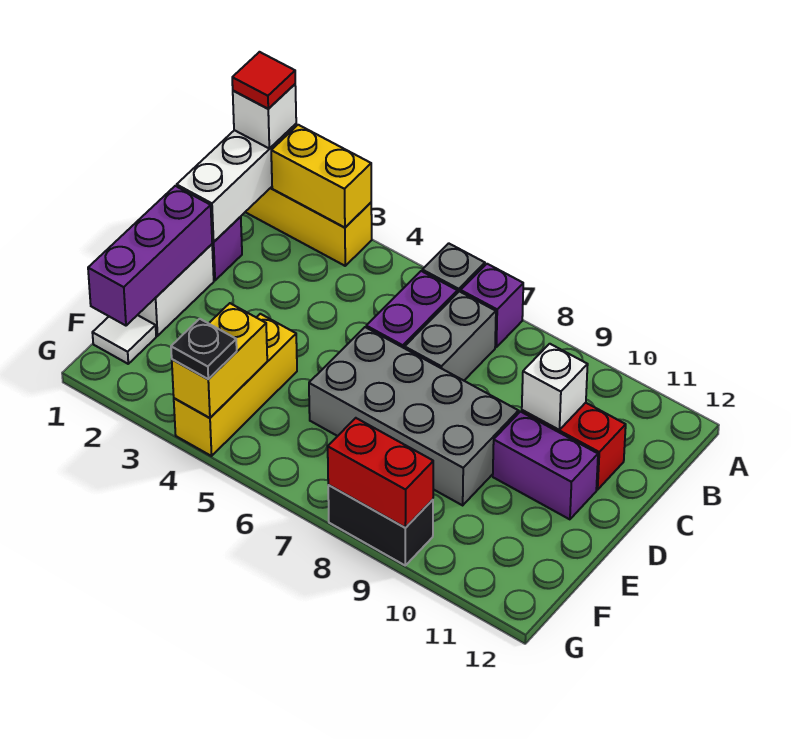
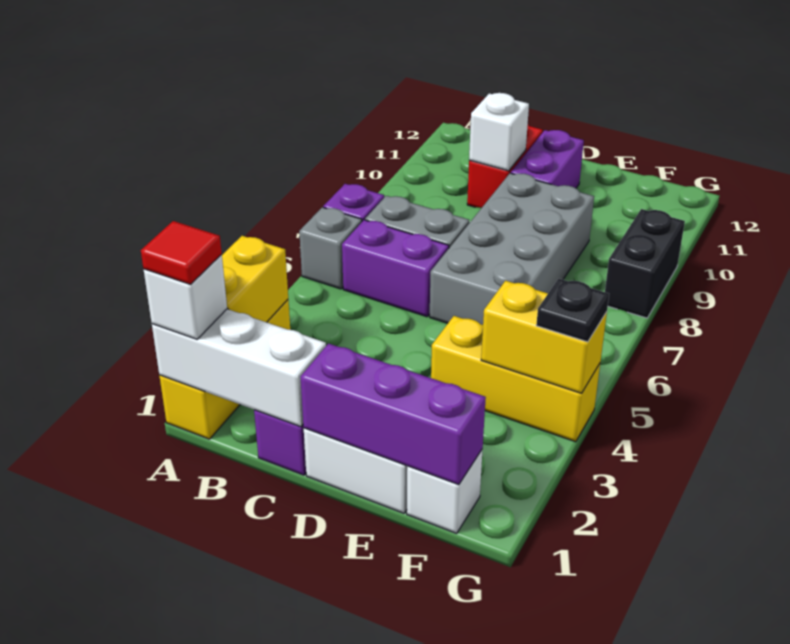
white tile F1 level 1 -> white brick F1 level 1
red brick G8:G9 level 2 -> none

